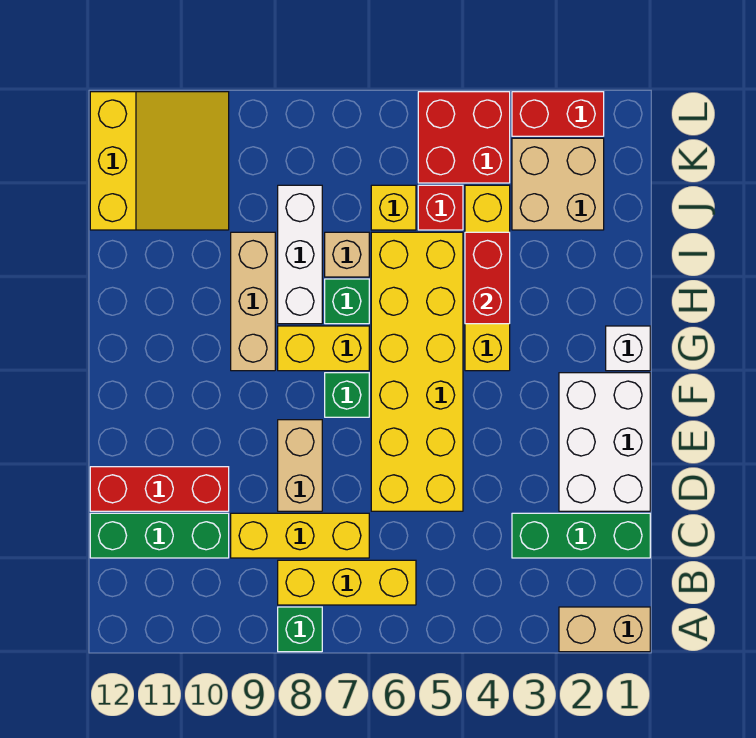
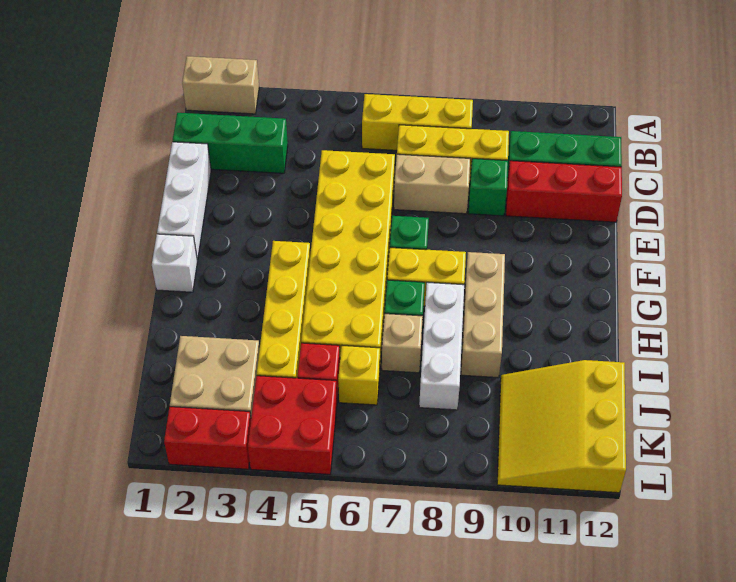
green brick A8 level 1 -> green brick D9 level 1
white brick D1:F2 level 1 -> white brick D1:F1 level 1
tan brick D8:E8 level 1 -> tan brick D7:D8 level 1
red brick H4:I4 level 2 -> none

